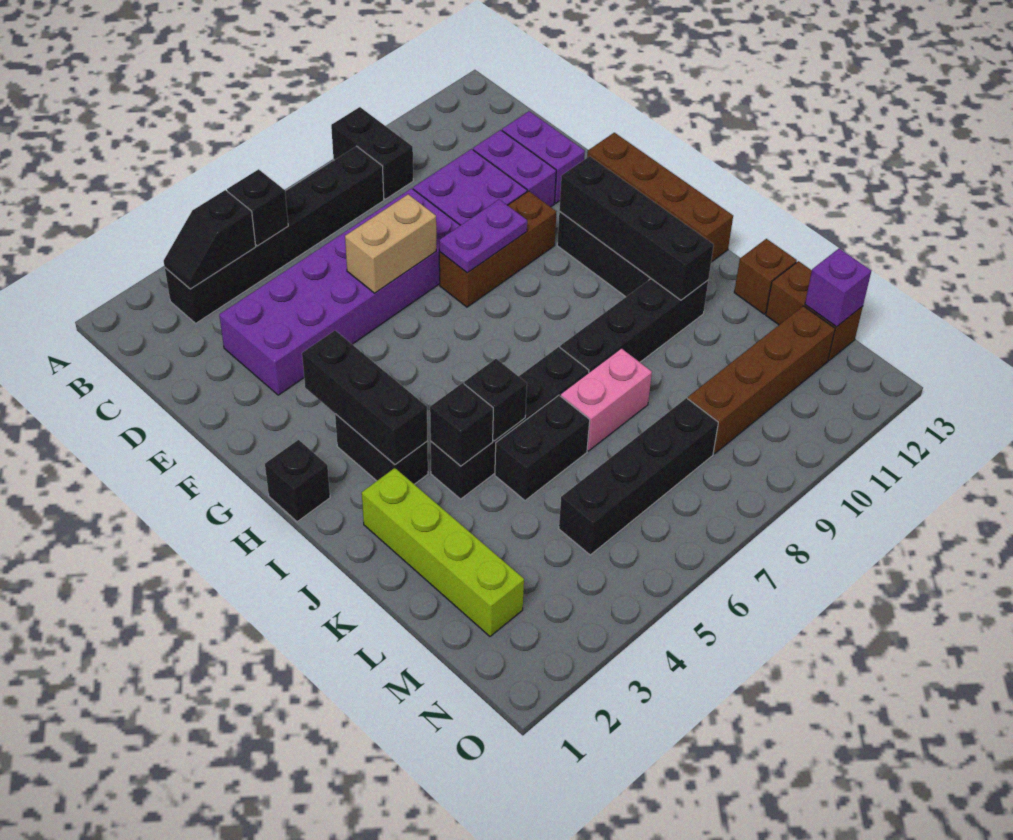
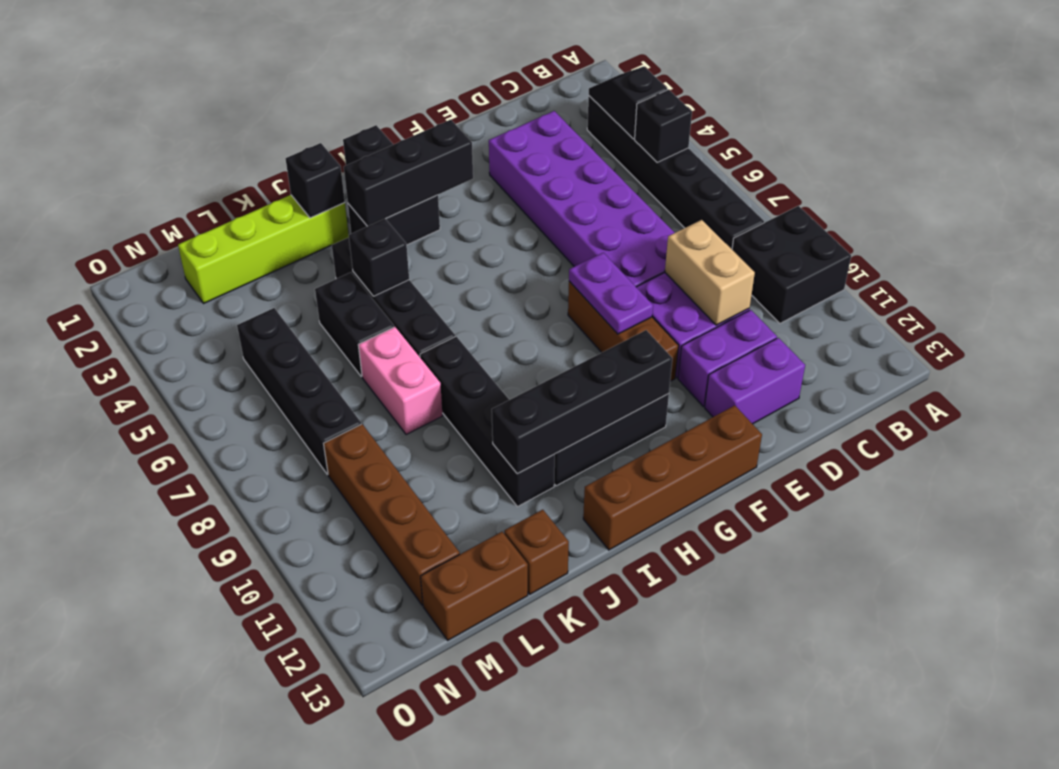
black brick A9:B9 level 1 -> black brick A9:B10 level 1
tan brick E6:E7 level 2 -> tan brick D9:D10 level 2
black brick J4 level 2 -> black brick J2 level 2
purple brick M13 level 2 -> none

